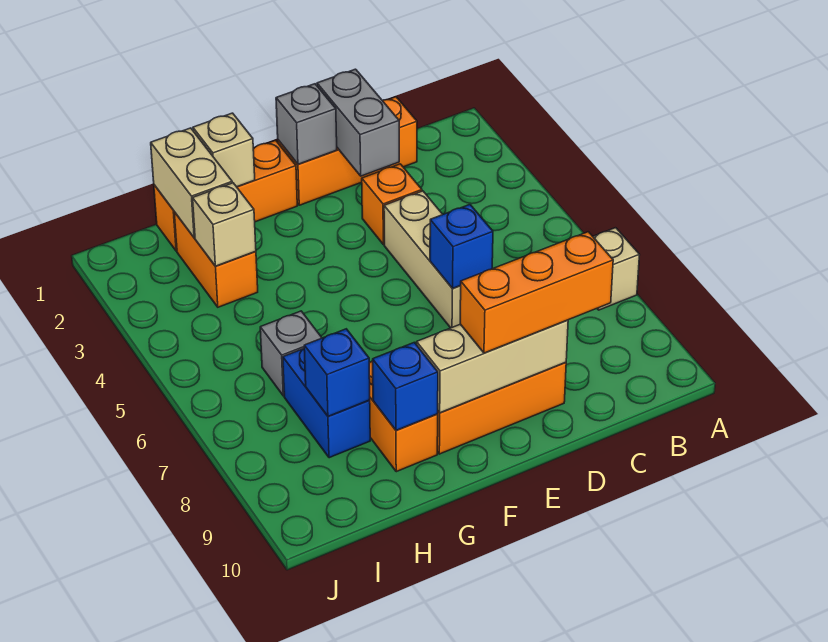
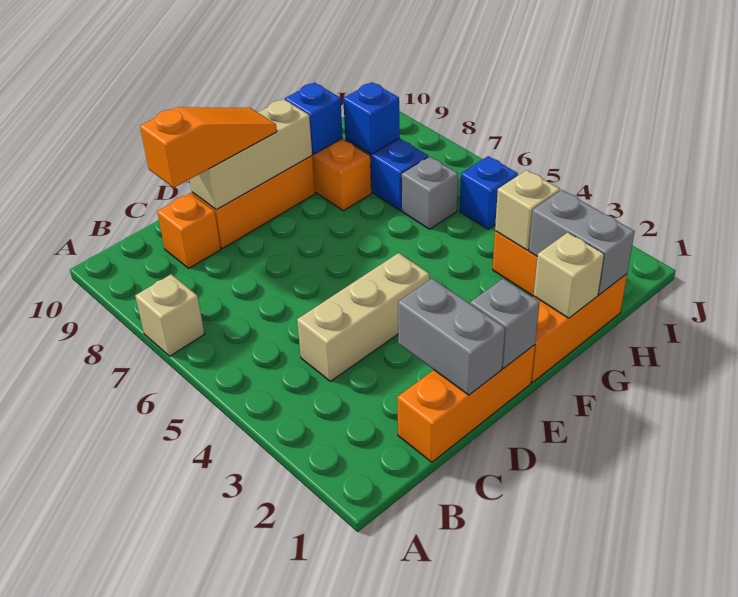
orange brick C9:E9 level 3 -> orange slope C9:E9 level 3 top C
orange brick D3 level 1 -> orange brick C9 level 1
tan brick D4:D6 level 1 -> tan brick C4:E4 level 1
blue brick D6 level 2 -> blue brick I5 level 1
tan brick H1:H2 level 2 -> grey brick H1:H2 level 2

